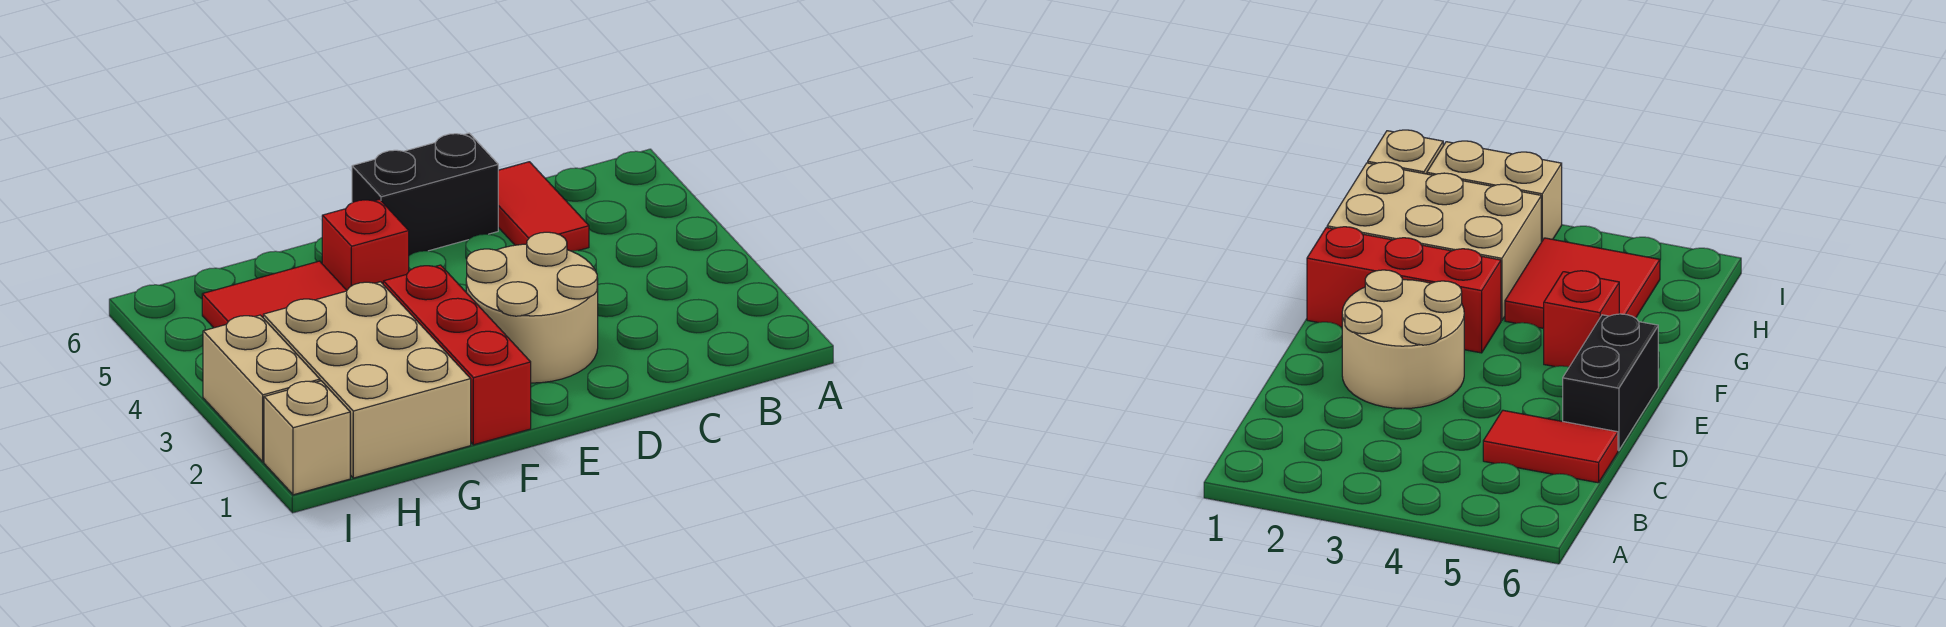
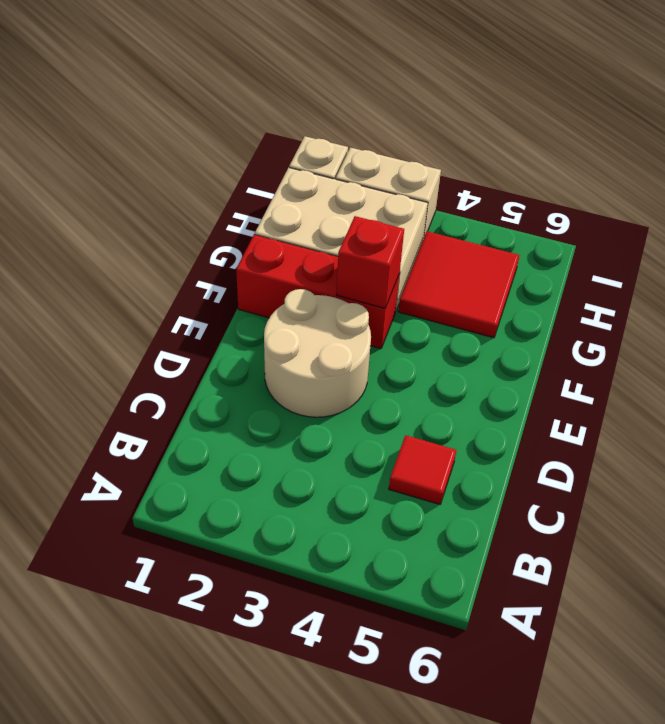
red tile C5:C6 level 1 -> red tile C5 level 1
black brick D6:E6 level 1 -> none
red brick F5 level 1 -> red brick F3 level 2

